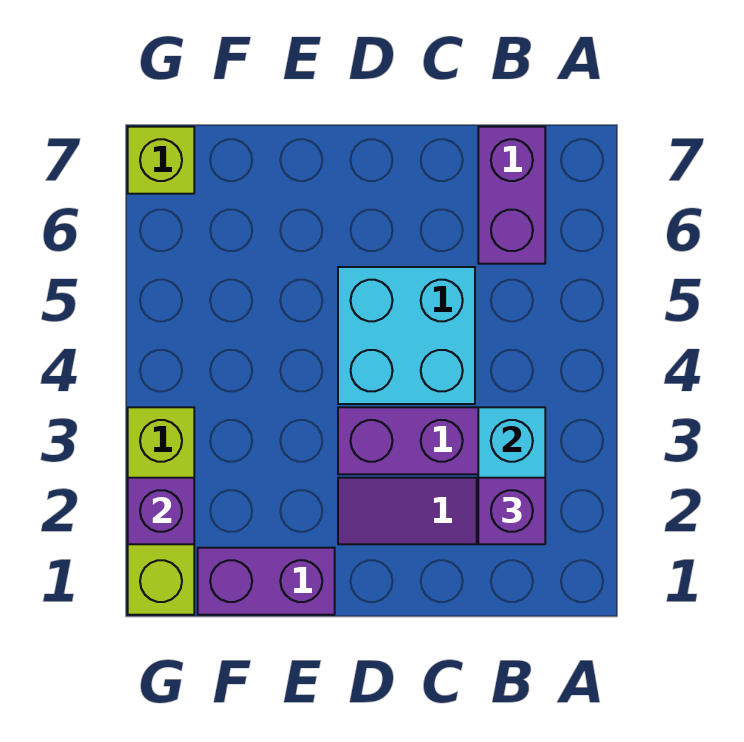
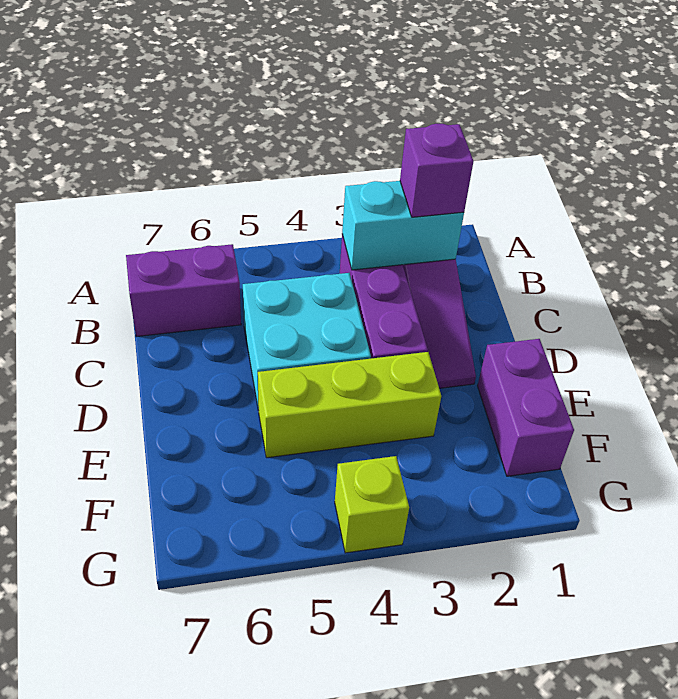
lime brick G1:G3 level 1 -> lime brick E3:E5 level 1
purple brick G2 level 2 -> none
lime brick G7 level 1 -> lime brick G4 level 1

